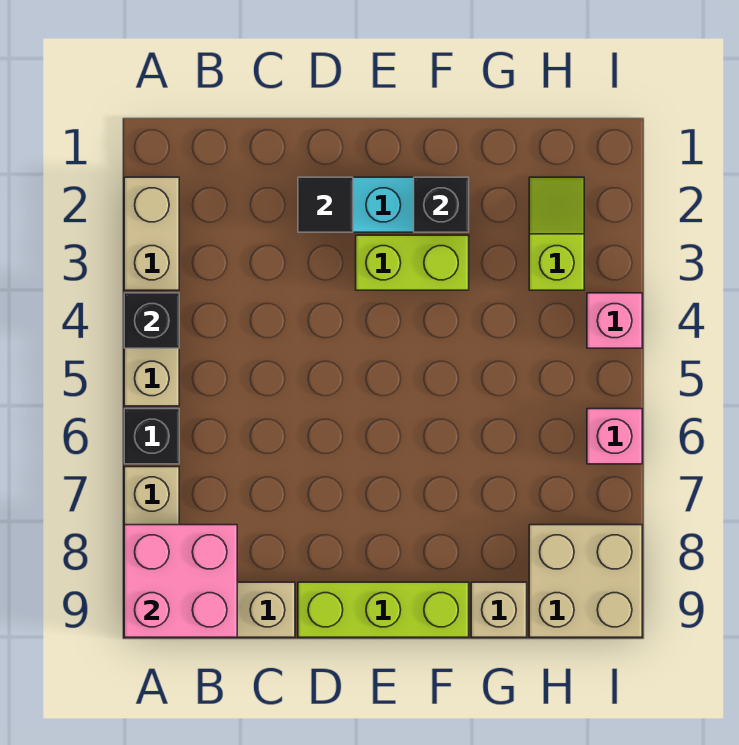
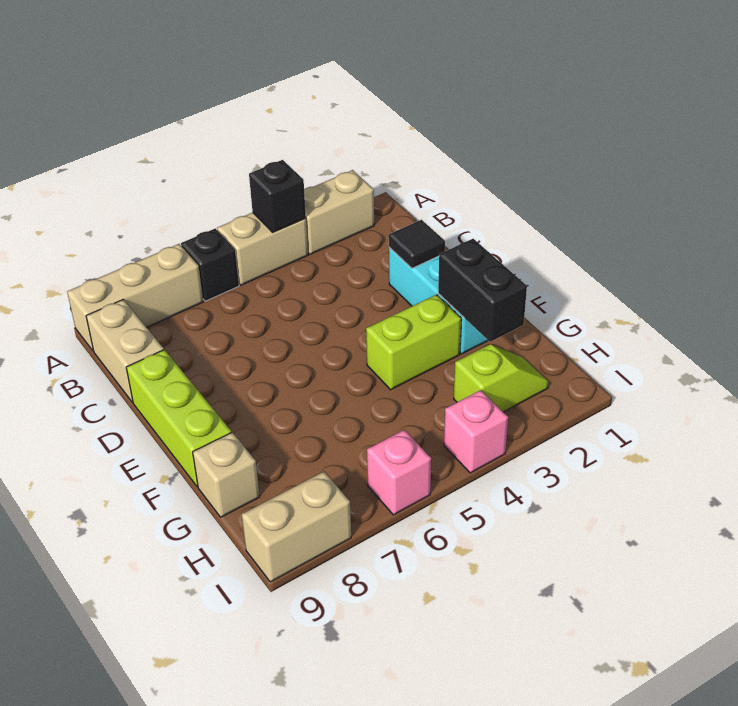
pink brick A8:B9 level 2 -> none
lime brick E3:F3 level 1 -> lime brick F3:F4 level 1
black brick F2 level 2 -> black brick F2:G2 level 2
tan brick H8:I9 level 1 -> tan brick I8:I9 level 1

